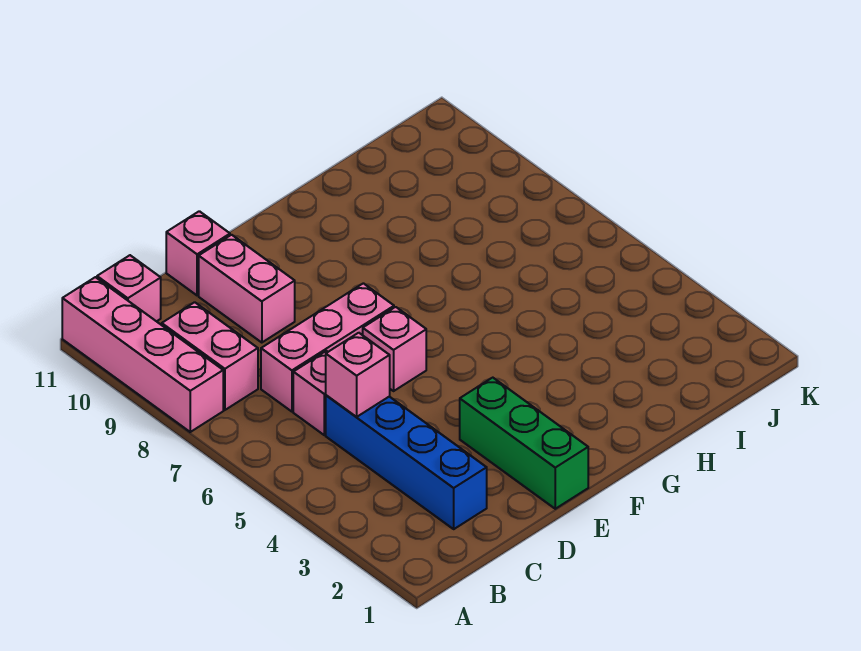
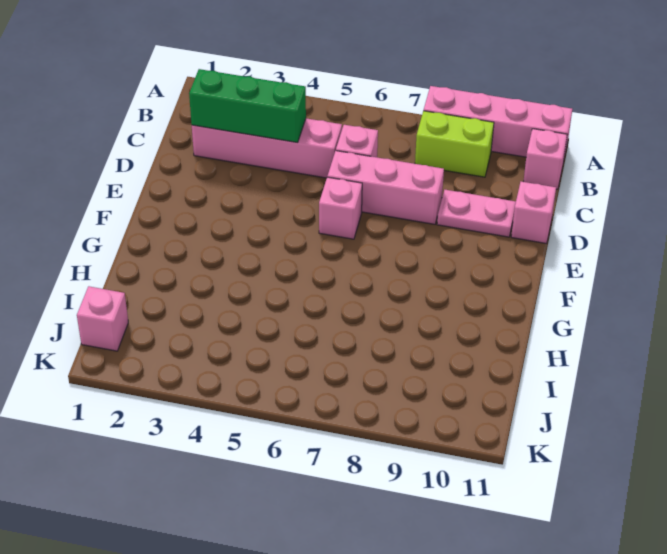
pink brick B8:B9 level 1 -> lime brick B8:B9 level 1
blue brick C2:C5 level 1 -> pink brick C2:C5 level 1
pink brick C5 level 2 -> pink brick J1 level 1
pink brick C7:E7 level 1 -> pink brick D6:D8 level 1
pink brick D9:D10 level 1 -> pink plate D9:D10 level 1
green brick E1:E3 level 1 -> green brick C2:C4 level 2

